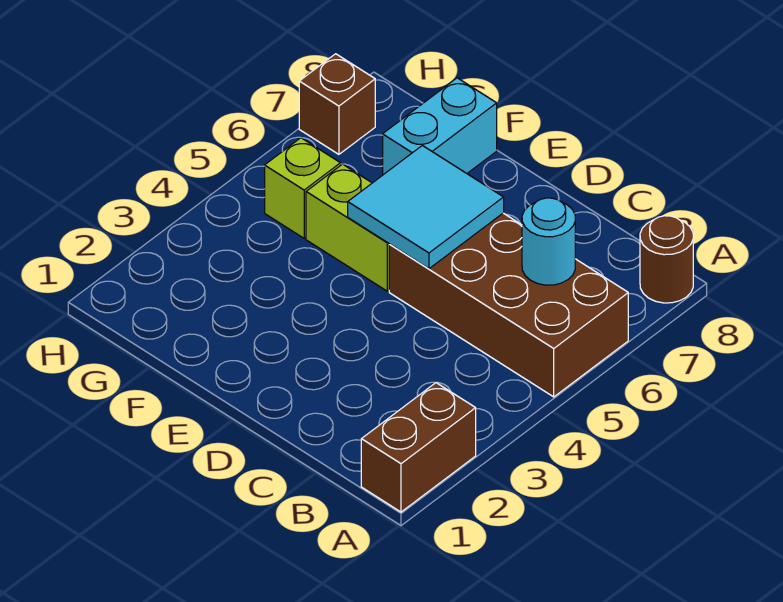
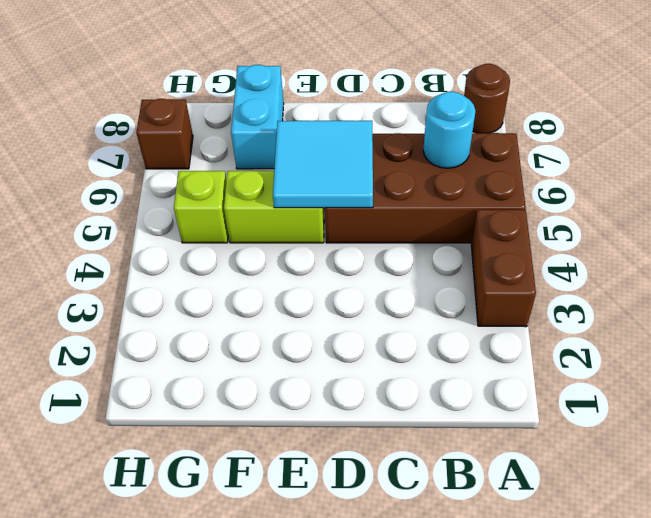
brown brick A1:A2 level 1 -> brown brick A3:A4 level 1

